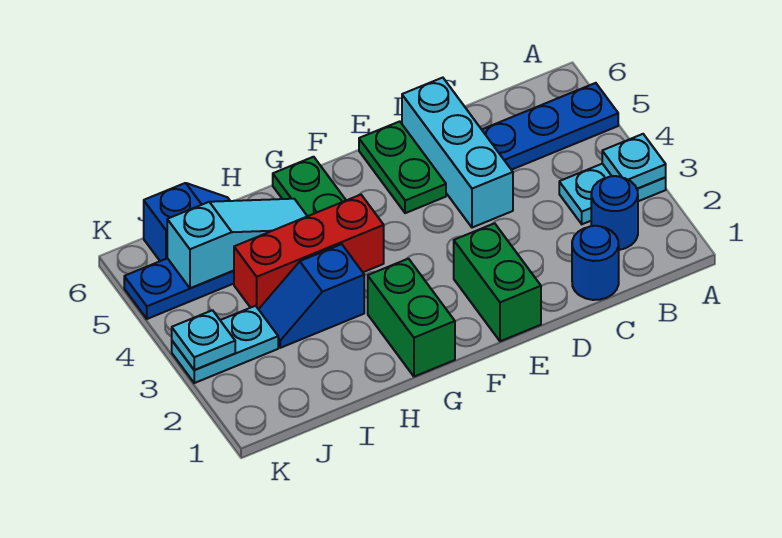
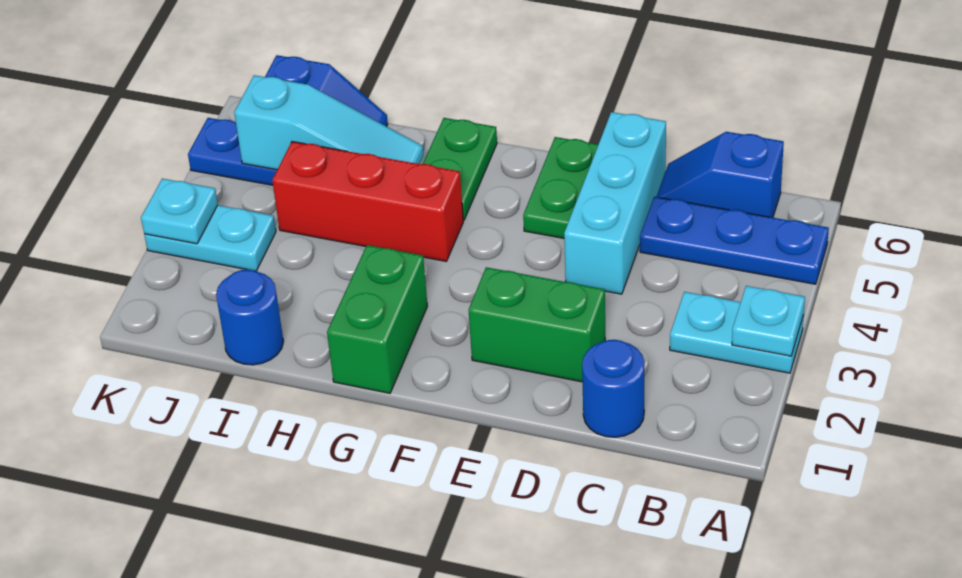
blue round brick B2 level 1 -> blue round brick I1 level 1
green brick E1:E2 level 1 -> green brick D2:E2 level 1
blue slope H3:I3 level 1 top H -> blue slope B6:C6 level 1 top B

